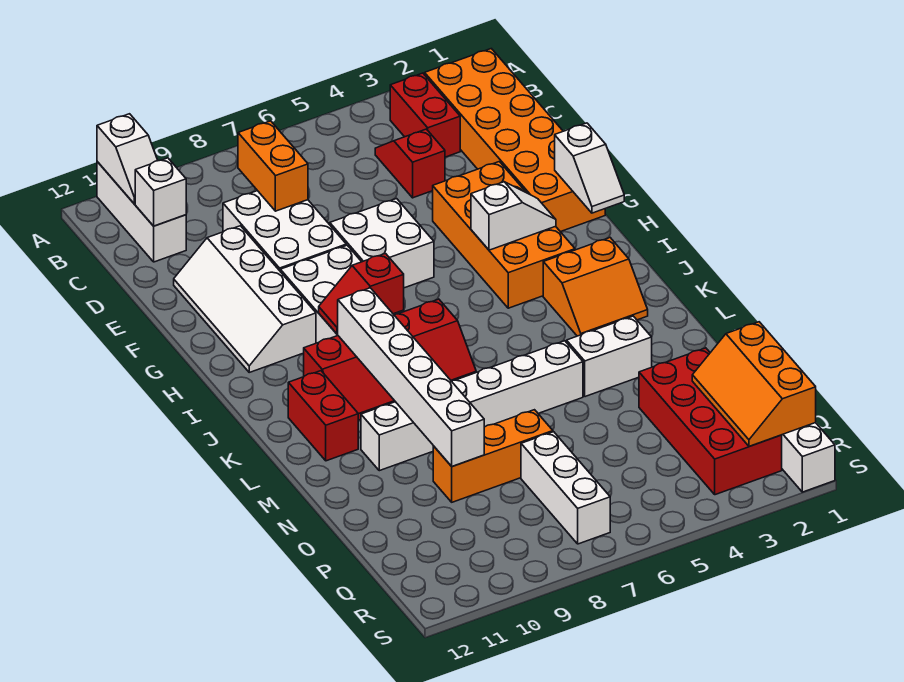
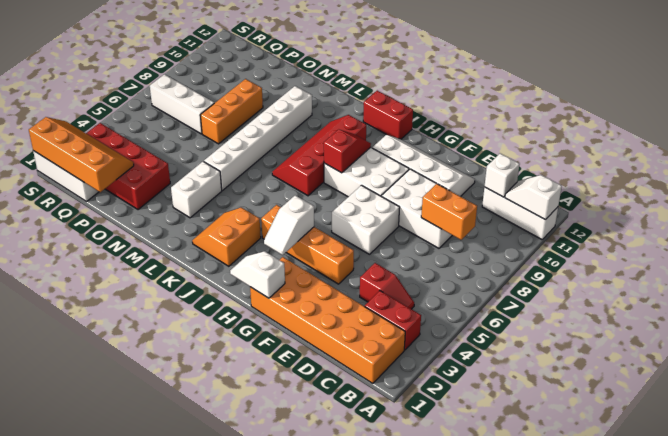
orange brick F3:I4 level 1 -> orange brick F4:I4 level 1
white brick J9:O9 level 2 -> none
red brick K11:L11 level 1 -> red brick I12:J12 level 1
orange slope P1:R2 level 2 top 1 -> orange slope P1:S2 level 2 top 1

